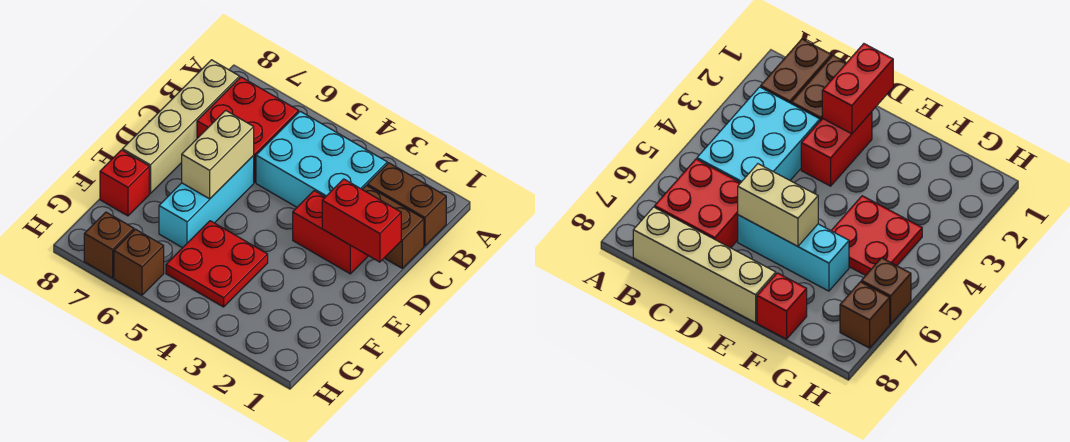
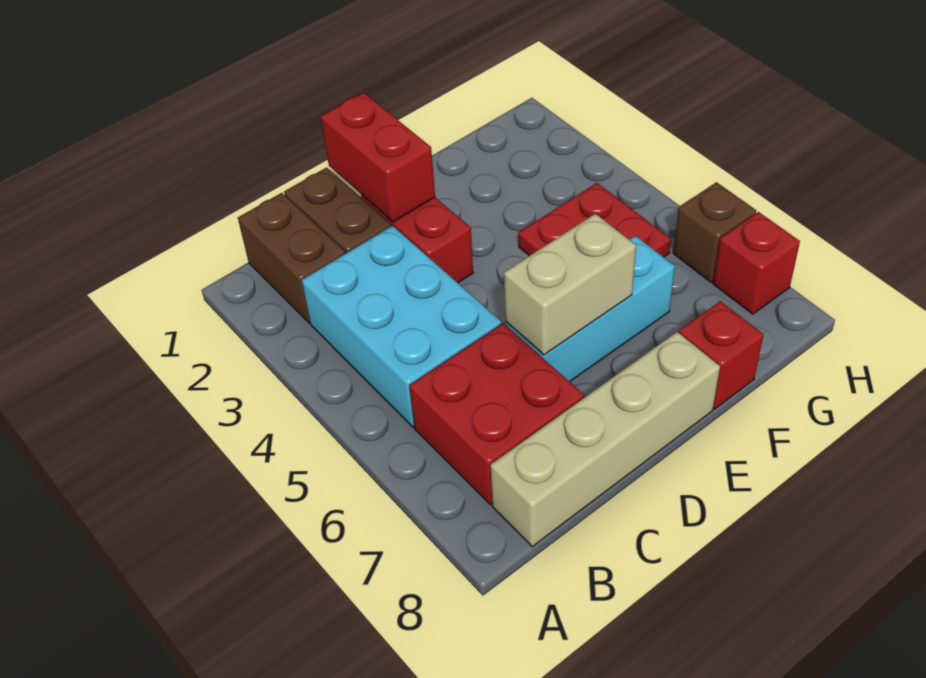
brown brick H7 level 1 -> red brick H7 level 1

